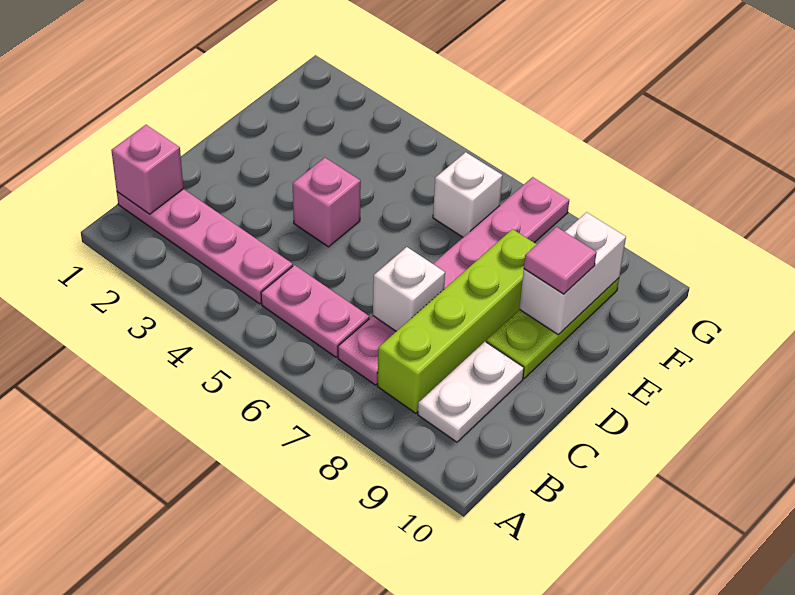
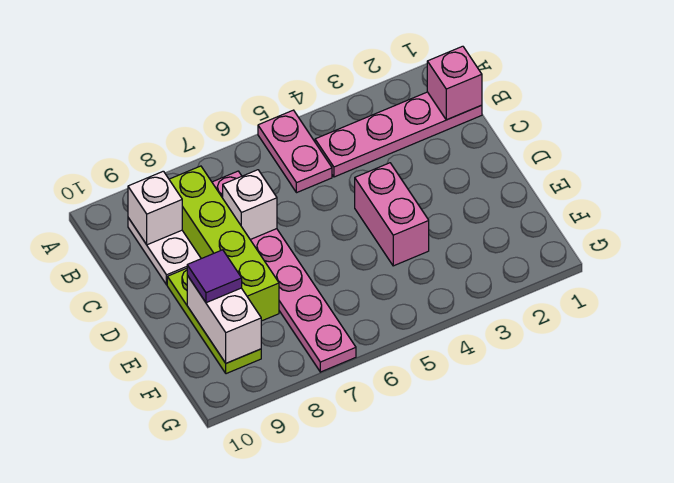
pink plate B5:B6 level 1 -> pink plate A5:B5 level 1
pink brick D4 level 1 -> pink brick D4:E4 level 1
pink tile E9 level 3 -> purple tile E9 level 3
white brick F6 level 1 -> white brick B9 level 2

